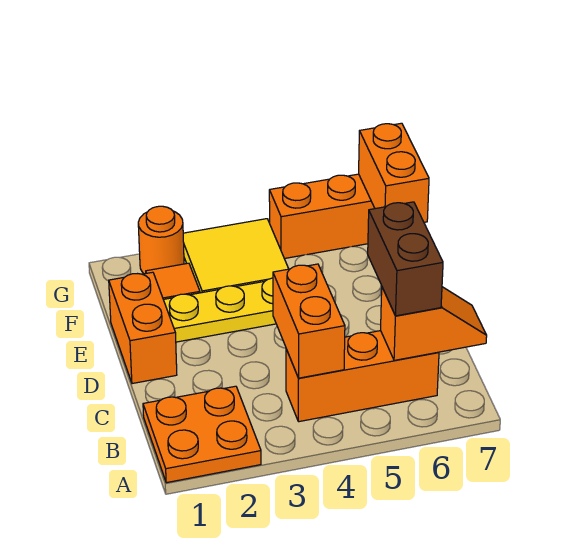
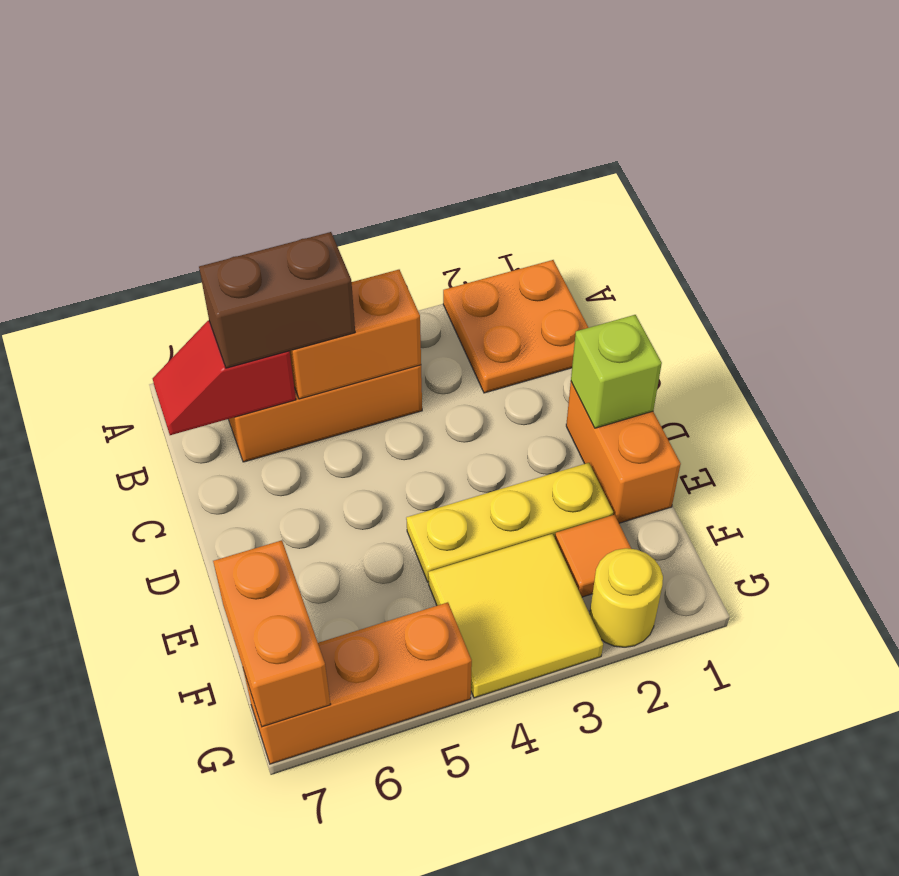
orange brick B4:C4 level 2 -> orange brick B4:B5 level 2
orange slope B6:B7 level 2 top 6 -> red slope B6:B7 level 2 top 6
brown brick B6:C6 level 3 -> brown brick B5:B6 level 3
none -> lime brick D1 level 2
orange round brick G2 level 1 -> yellow round brick G2 level 1

